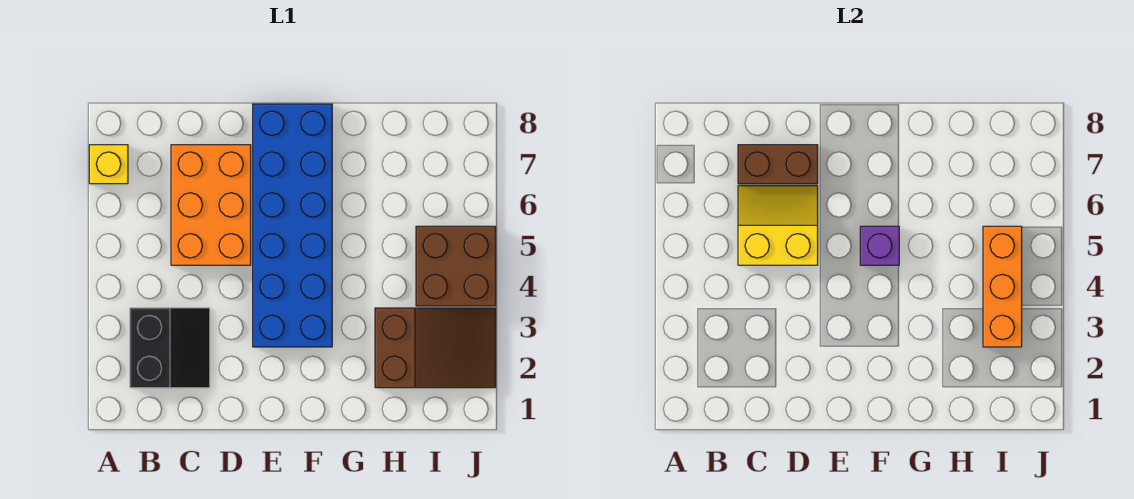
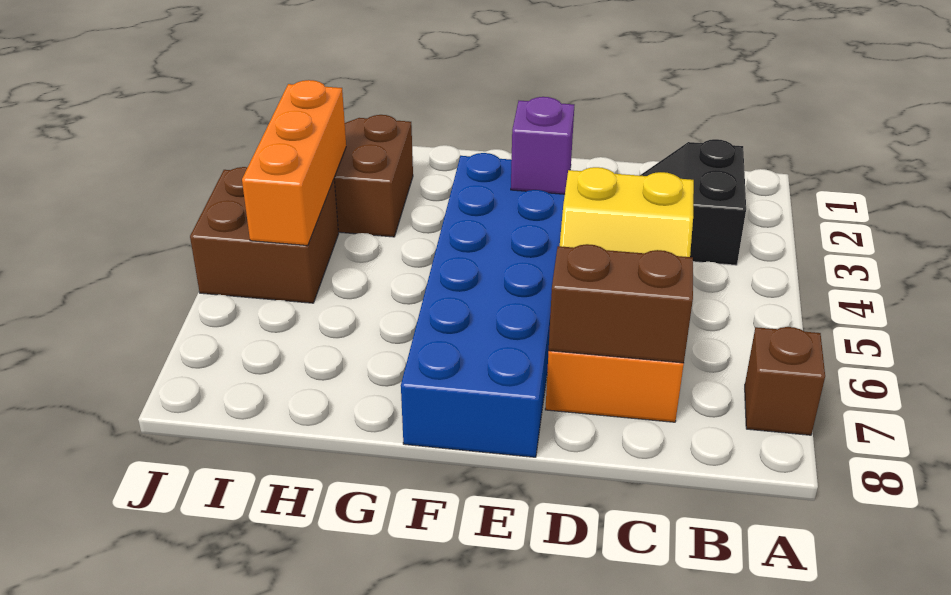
yellow brick A7 level 1 -> brown brick A7 level 1
purple brick F5 level 2 -> purple brick E3 level 2

